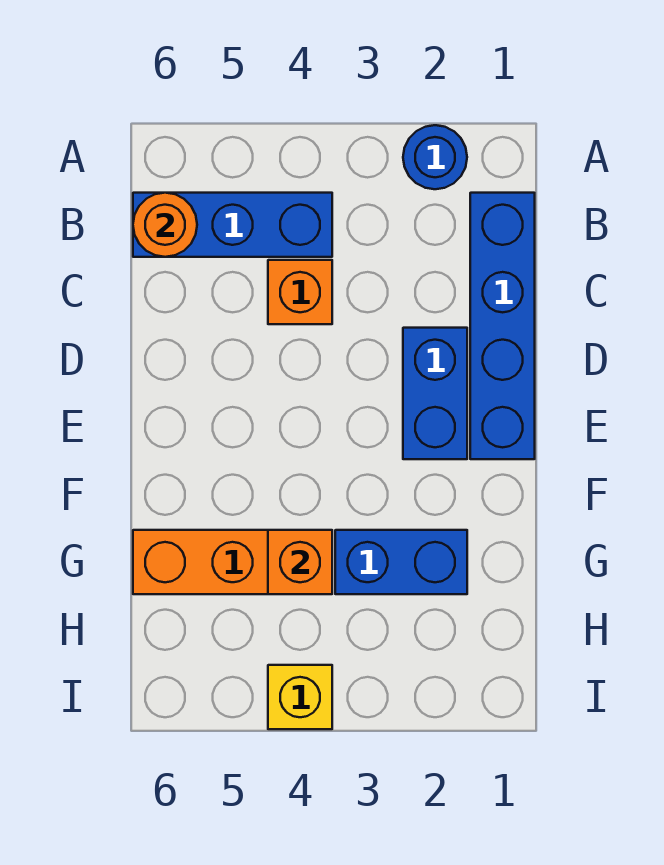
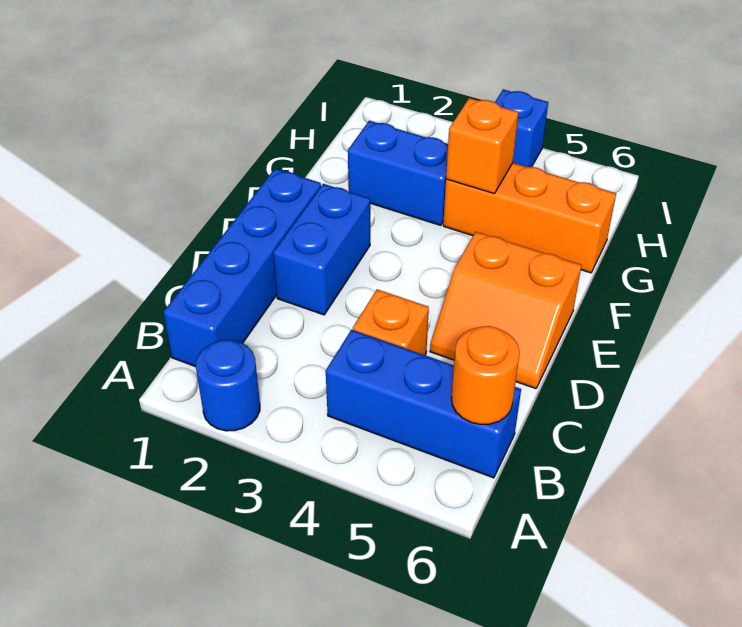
none -> orange slope D5:E6 level 1 top E
yellow brick I4 level 1 -> blue brick I4 level 1

